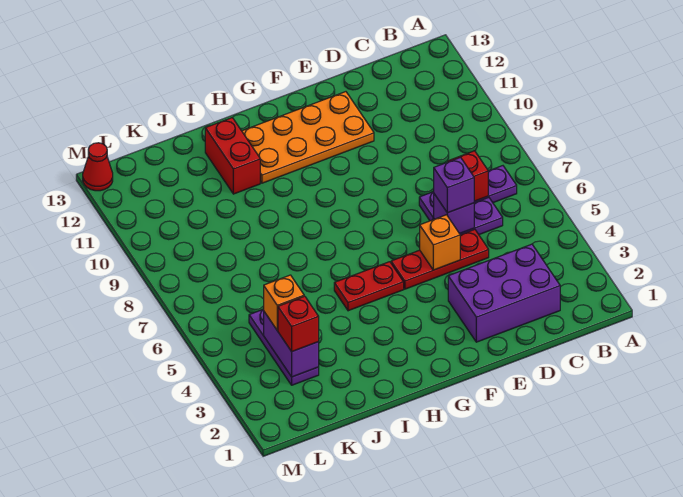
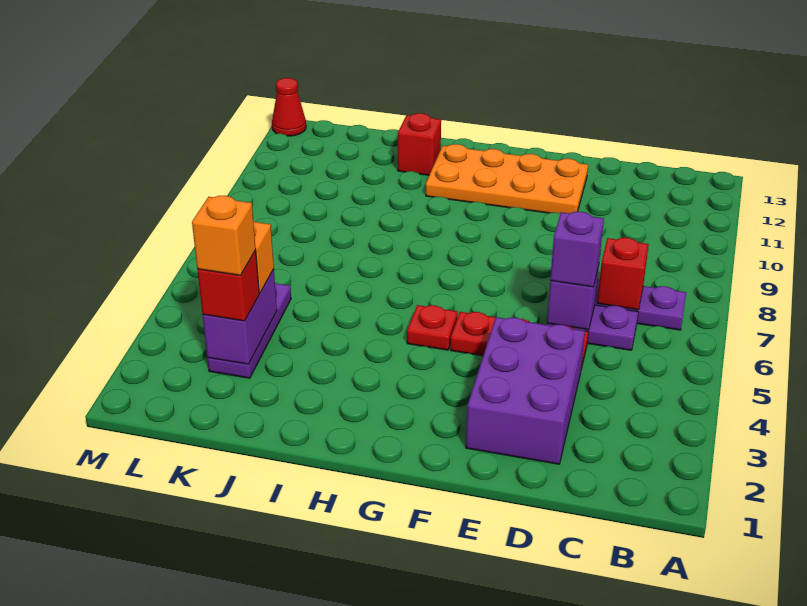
purple brick C2:E3 level 1 -> purple brick D2:E4 level 1
orange brick E5 level 2 -> orange brick K3 level 4
red plate G5:H5 level 1 -> red plate G5 level 1
red brick I11:I12 level 1 -> red brick I12 level 1

